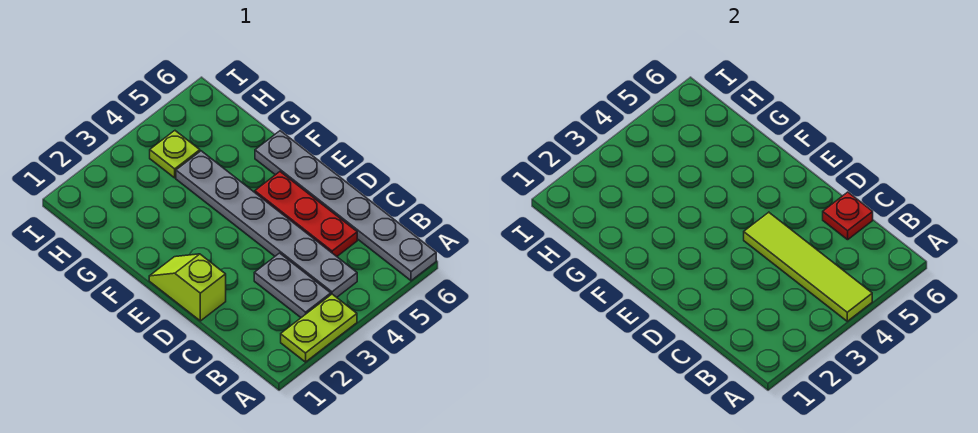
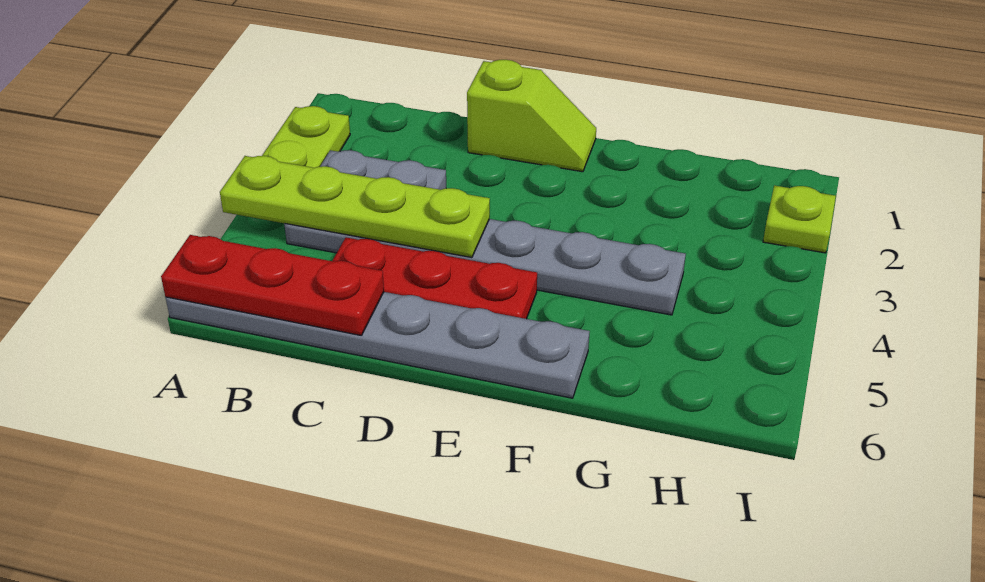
lime tile A4:D4 level 2 -> lime plate A4:D4 level 2
red plate C6 level 2 -> red plate A6:C6 level 2
lime plate H4 level 1 -> lime plate I2 level 1

